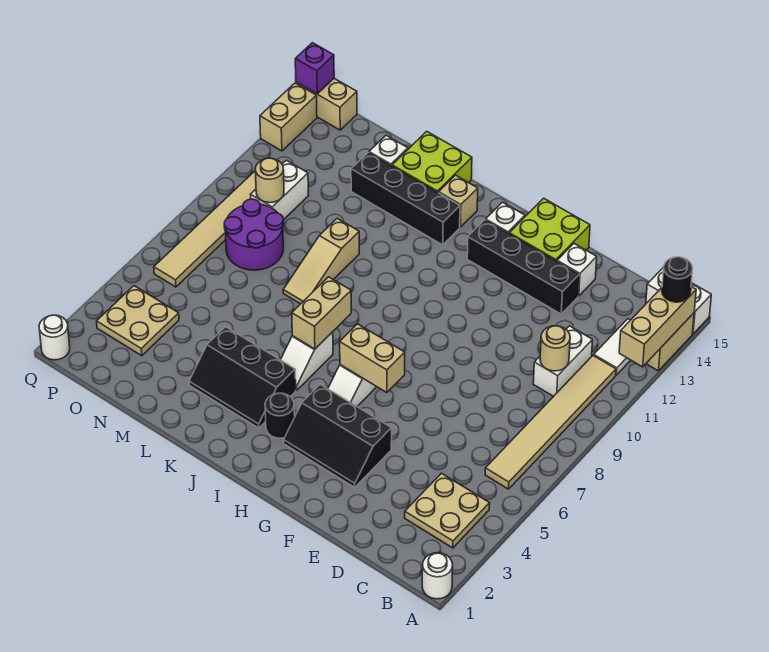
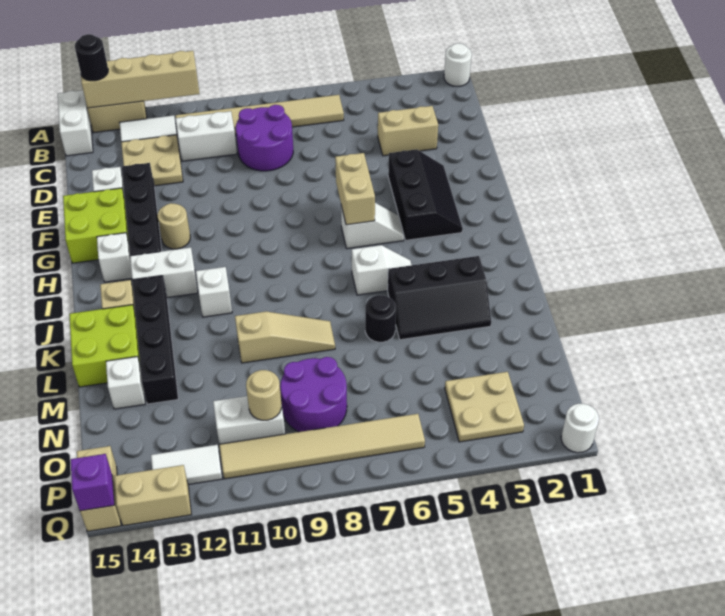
tan brick A12:A14 level 2 -> tan brick A11:A14 level 2
tan plate B3:C4 level 1 -> tan plate C12:D13 level 1
none -> purple round brick C8:D9 level 1
tan round brick C10 level 2 -> tan round brick G12 level 1
black round brick I3 level 1 -> black round brick L6 level 1
none -> white brick I12:I13 level 1
black slope J3:L4 level 1 top 4 -> black slope K3:L5 level 1 top K
tan brick J6:J7 level 2 -> tan brick D3:D4 level 1
none -> white brick J11 level 1
none -> white tile P12:P13 level 1

